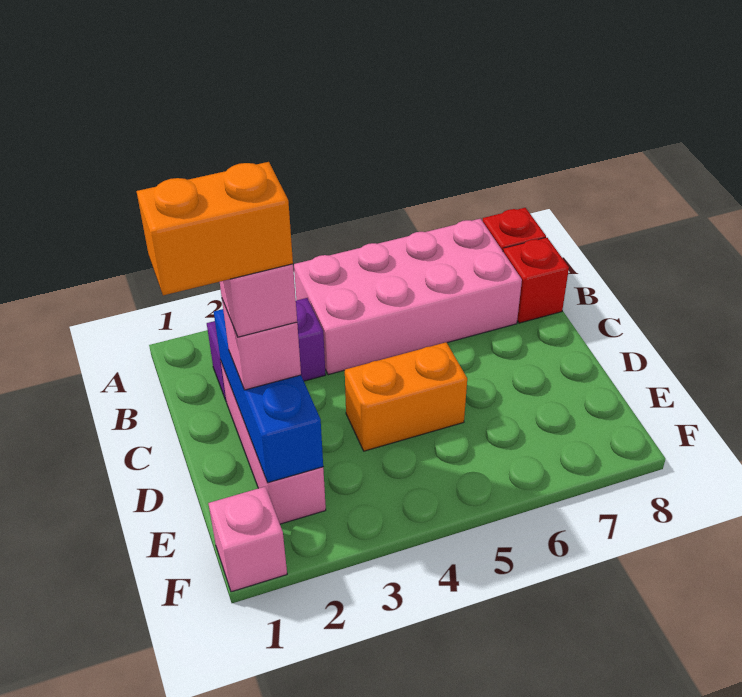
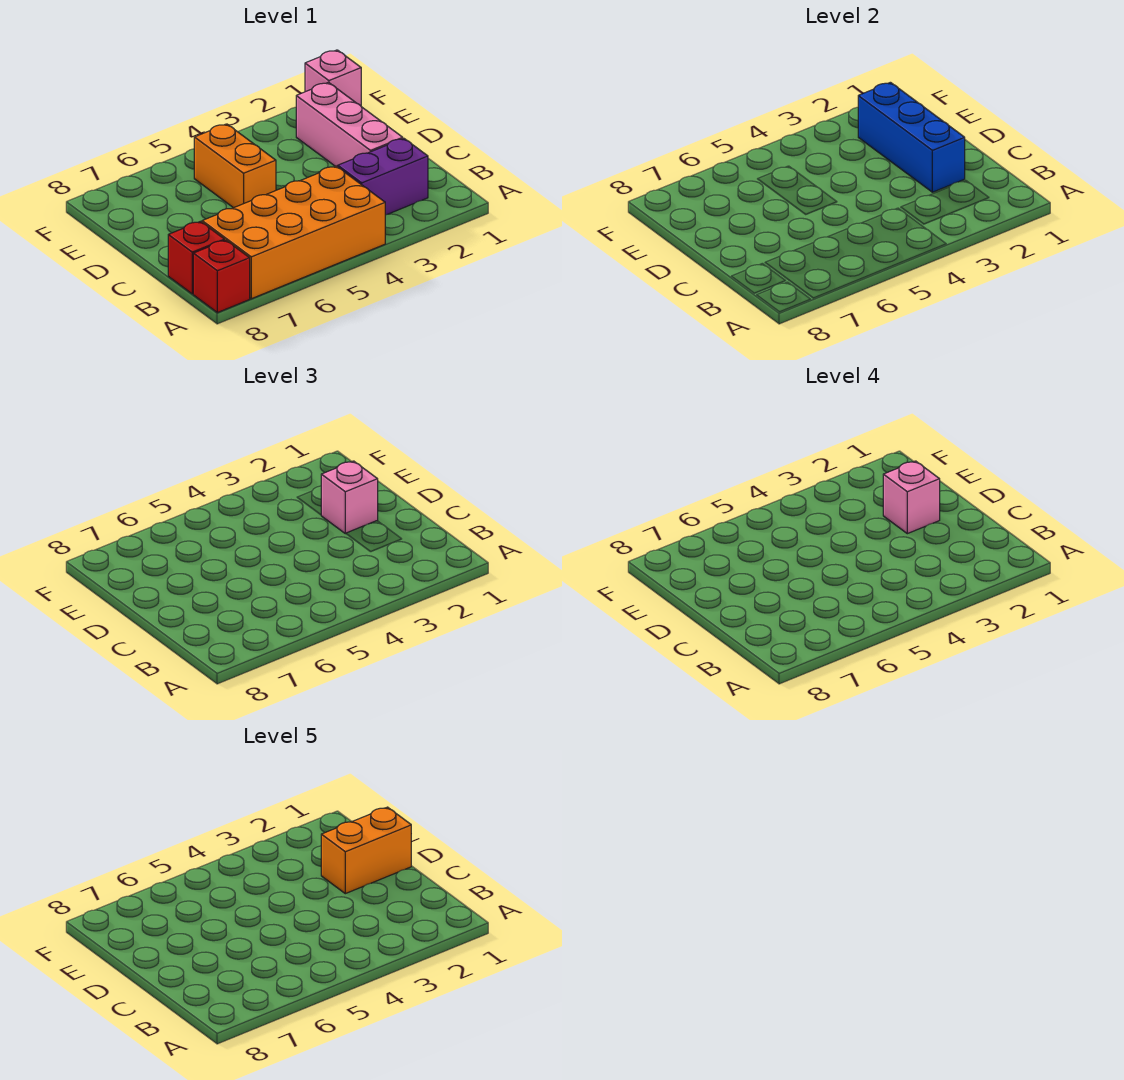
pink brick A4:B7 level 1 -> orange brick A4:B7 level 1
orange brick D4:D5 level 1 -> orange brick D5:E5 level 1

